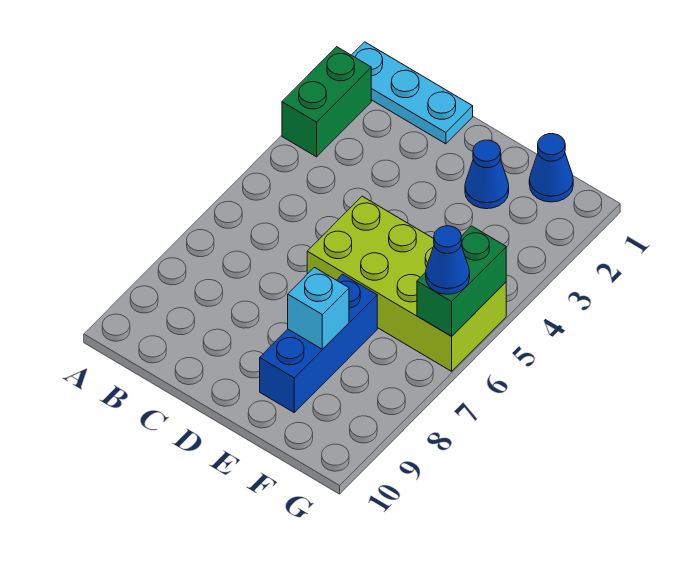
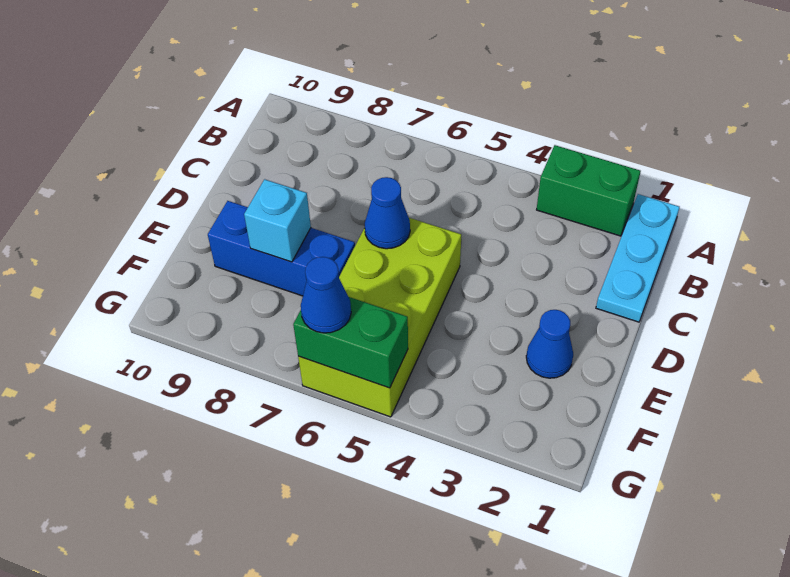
blue cone F1 level 1 -> blue cone D6 level 2

